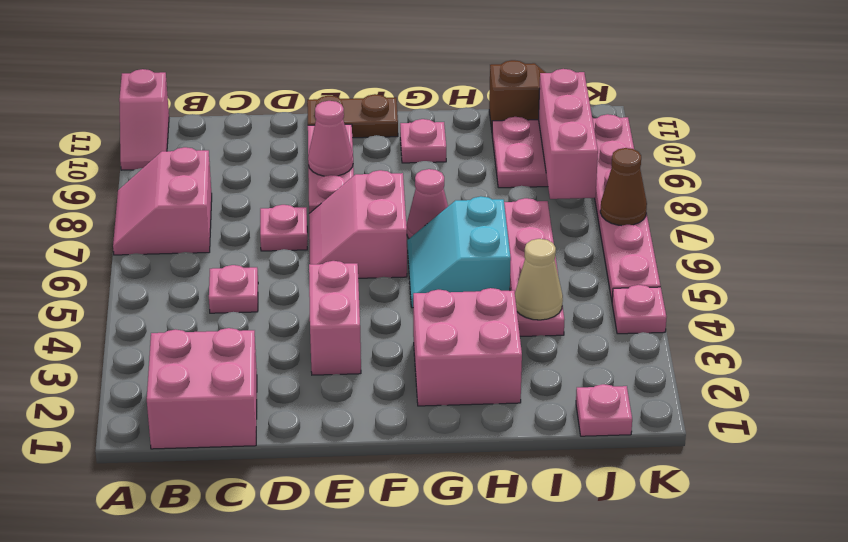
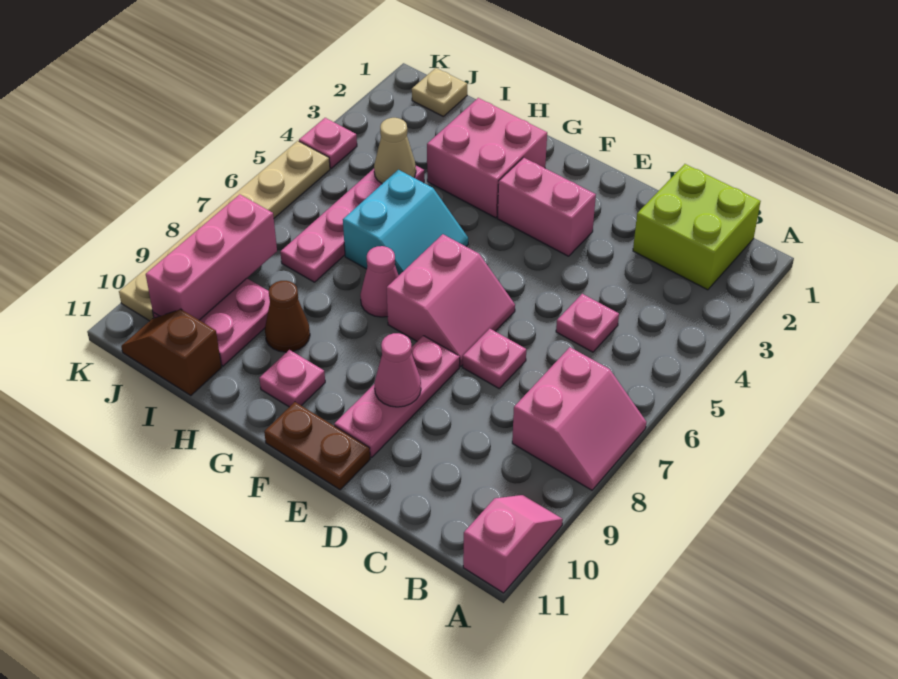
pink brick B1:C2 level 1 -> lime brick B1:C2 level 1
pink brick E3:E4 level 1 -> pink brick E3:F3 level 1
pink plate J1 level 1 -> tan plate J1 level 1
pink plate K5:K10 level 1 -> tan plate K5:K10 level 1
brown cone K7 level 2 -> brown cone H9 level 1

